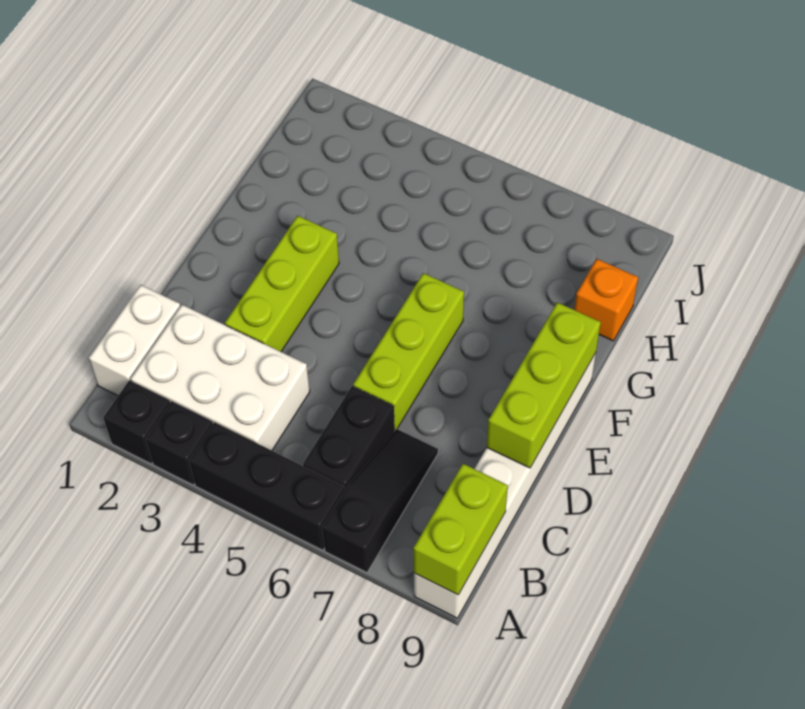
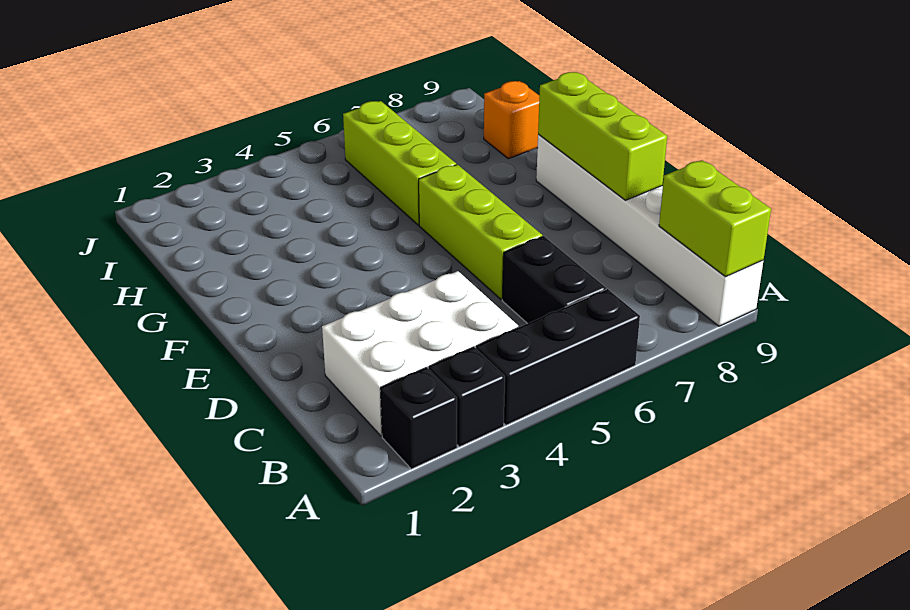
black slope A7:C7 level 1 top A -> none
white brick B1:C1 level 1 -> none
lime brick D3:F3 level 1 -> lime brick G6:I6 level 1

